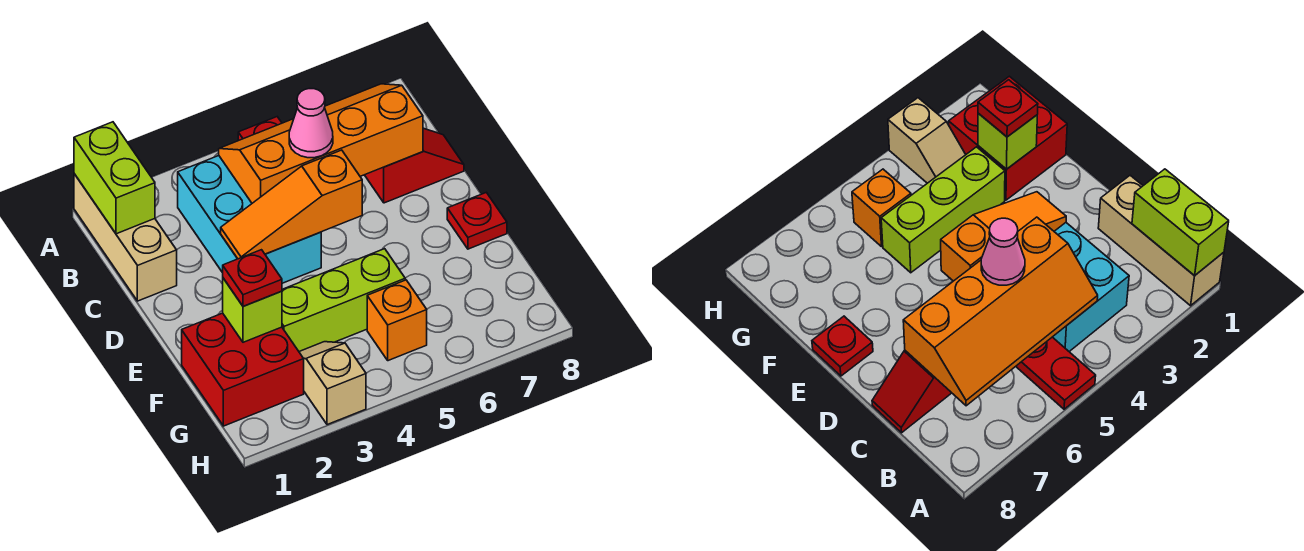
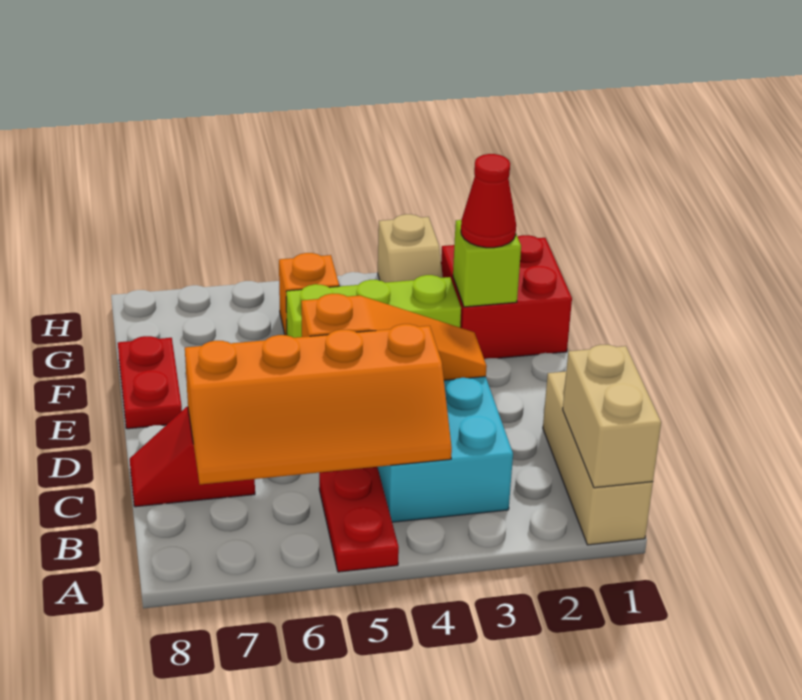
lime brick A1:B1 level 2 -> tan brick A1:B1 level 2
pink cone C5 level 3 -> none
red plate E8 level 1 -> red plate E8:F8 level 1
red plate F2 level 3 -> red cone F2 level 3

